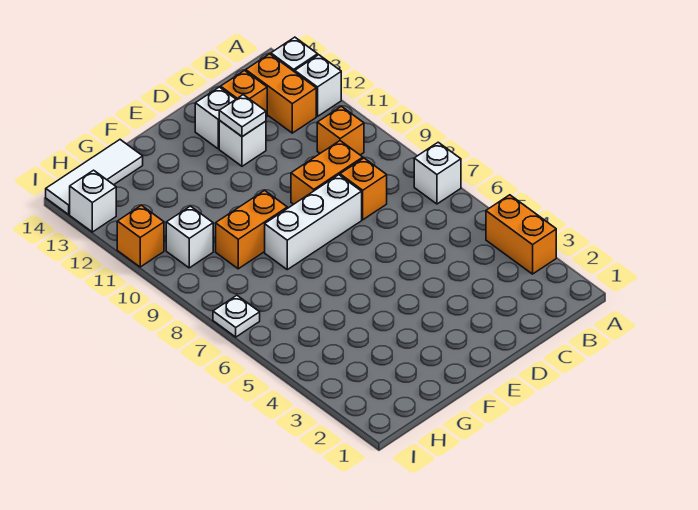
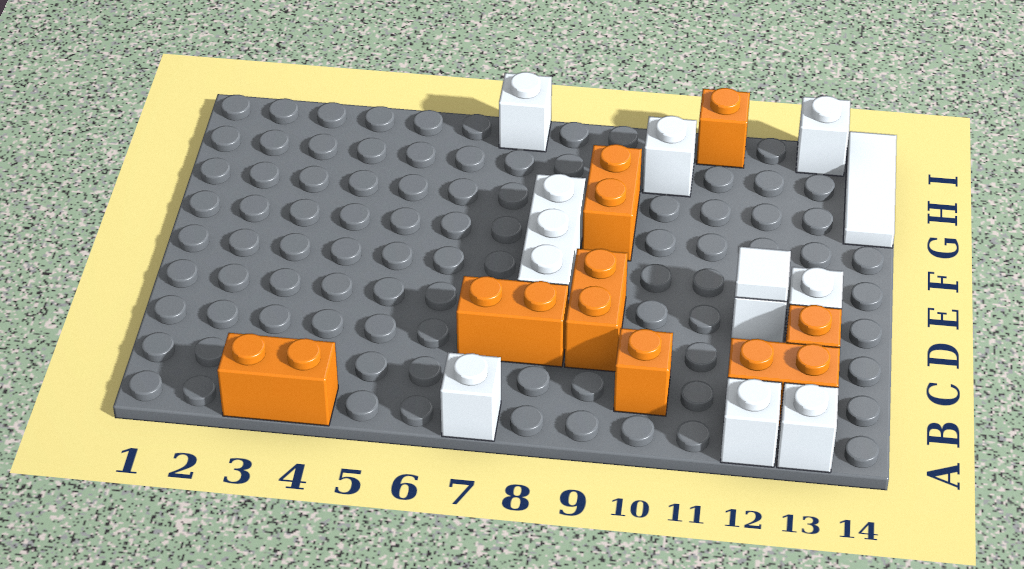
orange brick C8 level 1 -> orange brick C7:C8 level 1
white plate D12 level 2 -> white tile D12 level 2
white plate I7 level 1 -> white brick I7 level 1

